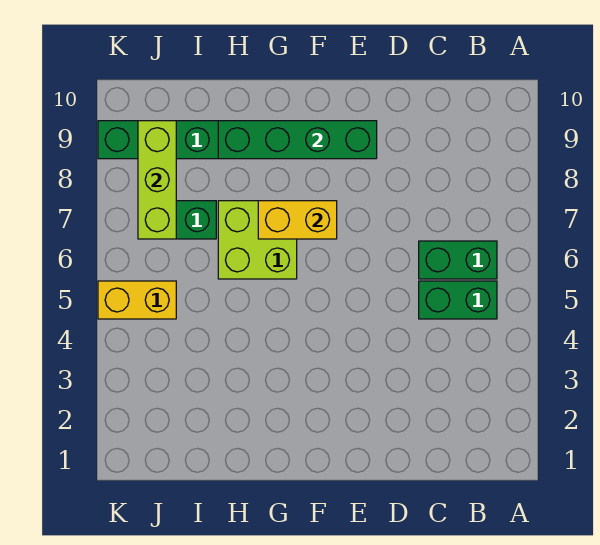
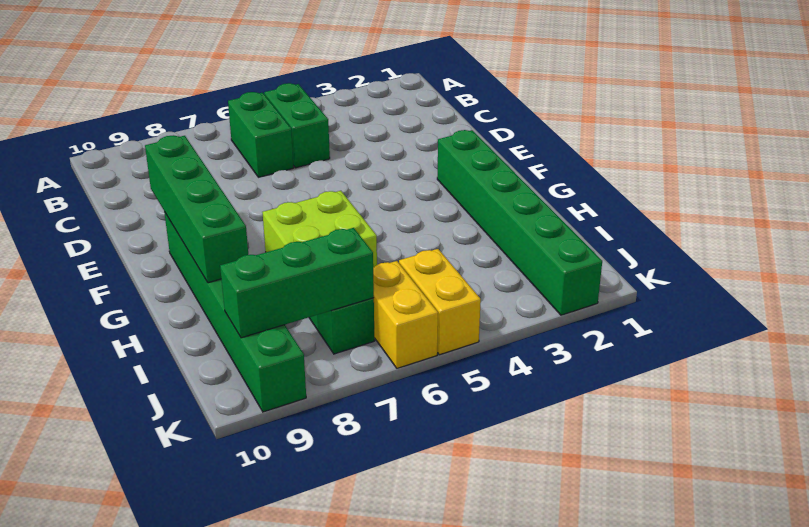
none -> green brick F2:K2 level 1
yellow brick F7:G7 level 2 -> yellow brick J6:K6 level 1
lime brick J7:J9 level 2 -> green brick J7:J9 level 2

